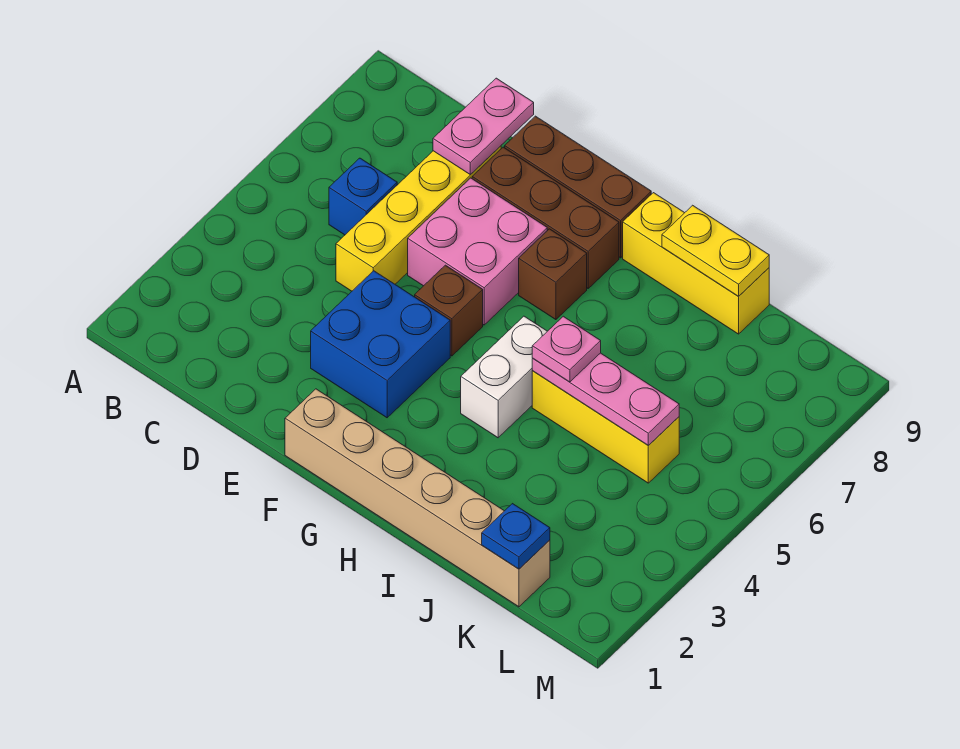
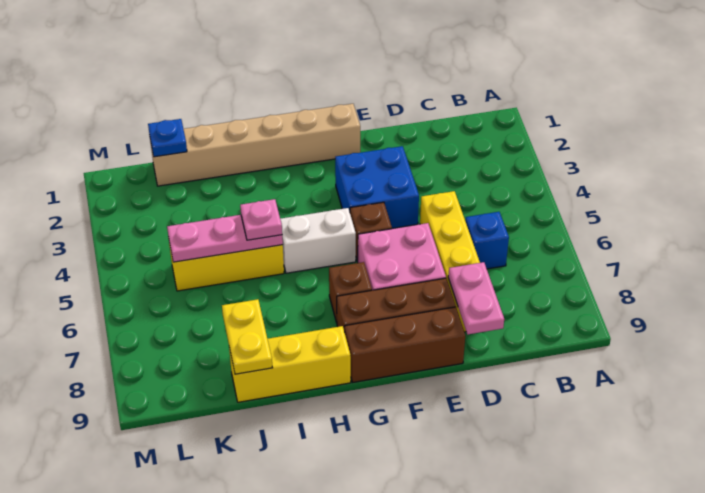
white brick H4:H5 level 1 -> white brick G5:H5 level 1
yellow plate I9:J9 level 2 -> yellow plate J8:J9 level 2

